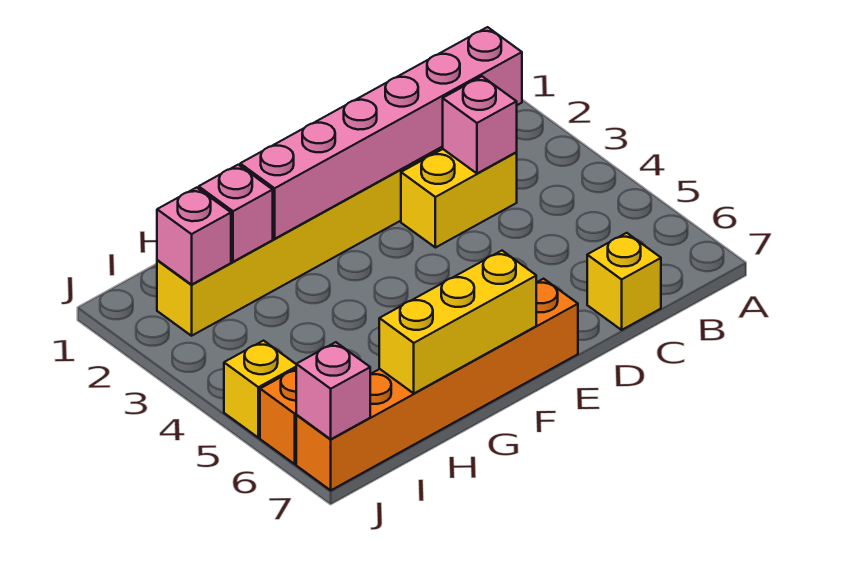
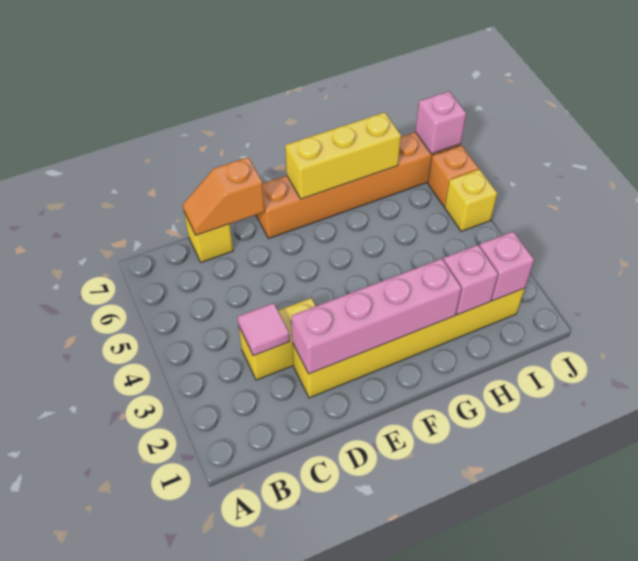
pink brick B2:G2 level 2 -> pink brick D2:G2 level 2
pink brick C3 level 2 -> pink tile C3 level 2
none -> orange slope C7:D7 level 2 top D

